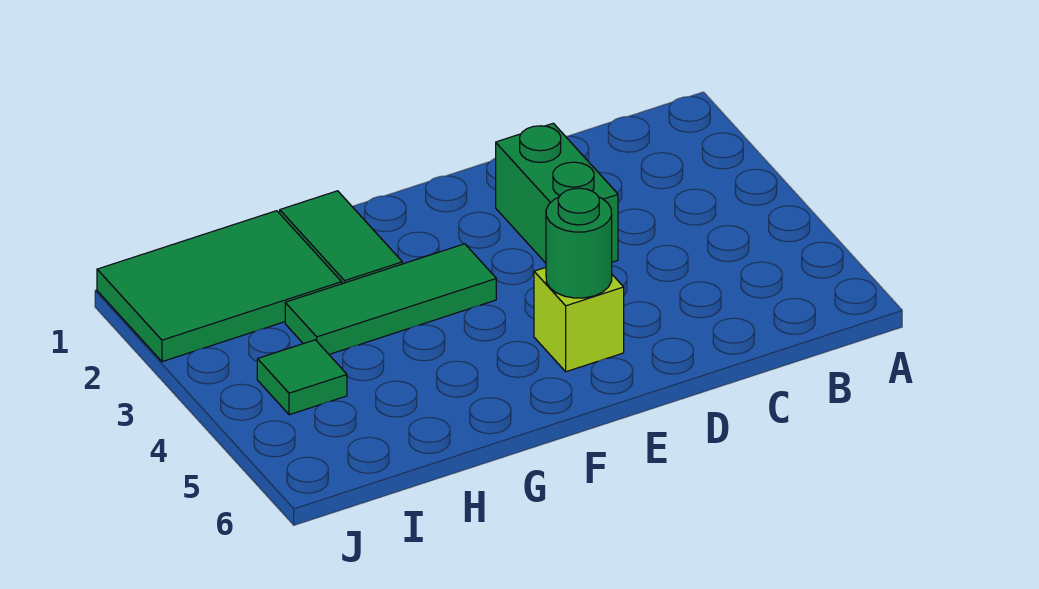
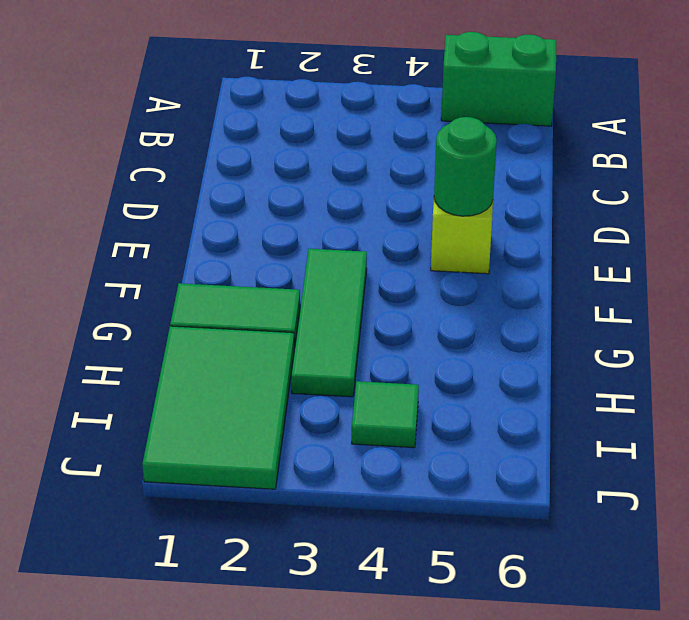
green brick D2:D3 level 1 -> green brick A5:A6 level 1

